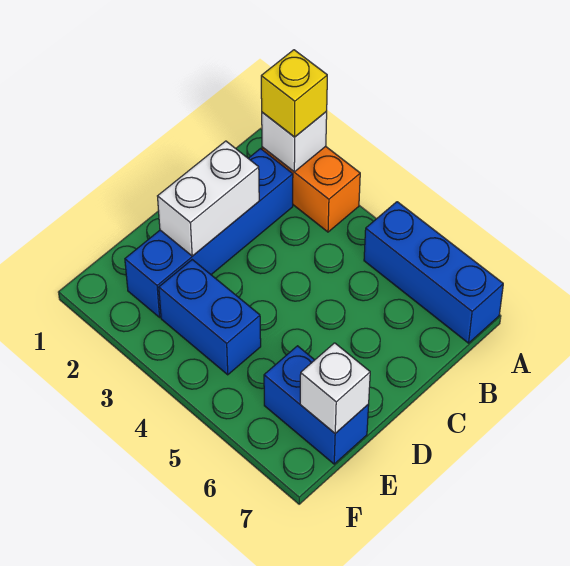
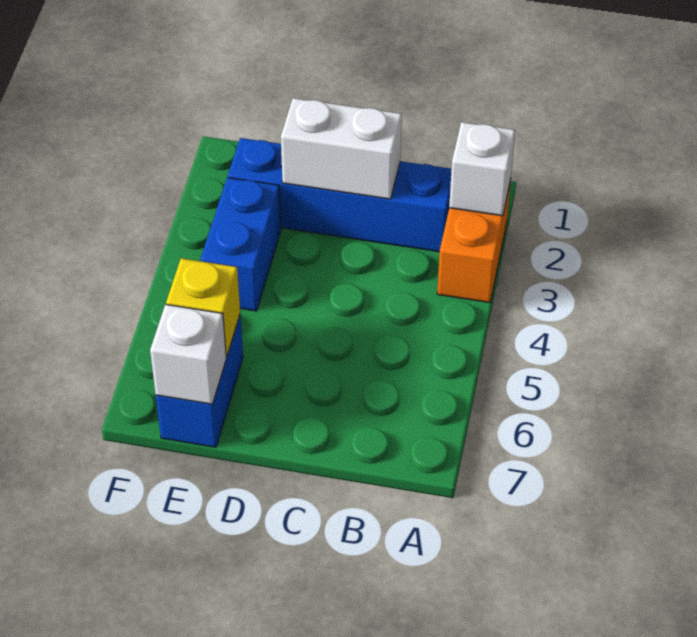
yellow brick A2 level 3 -> yellow brick E6 level 2
blue brick A5:A7 level 1 -> none

